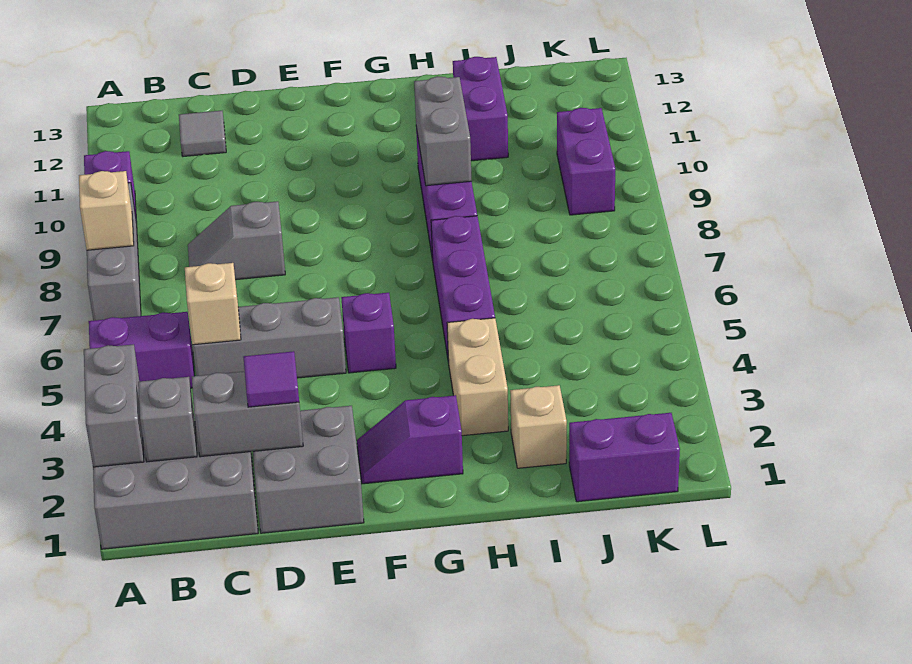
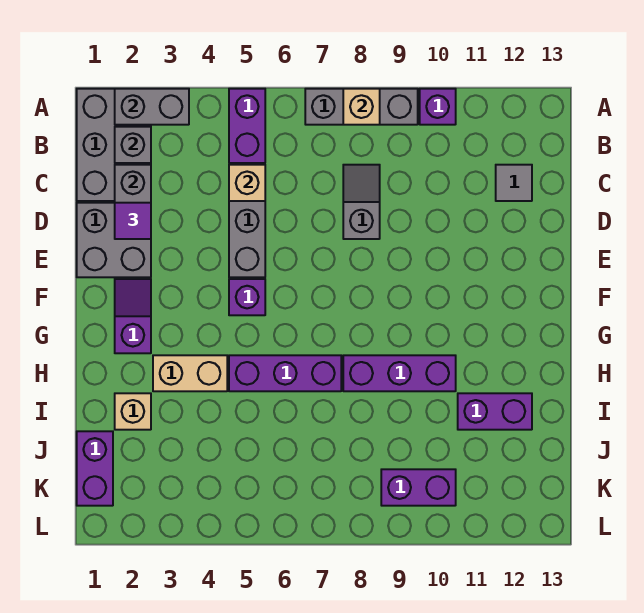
grey brick H9:H10 level 2 -> none

